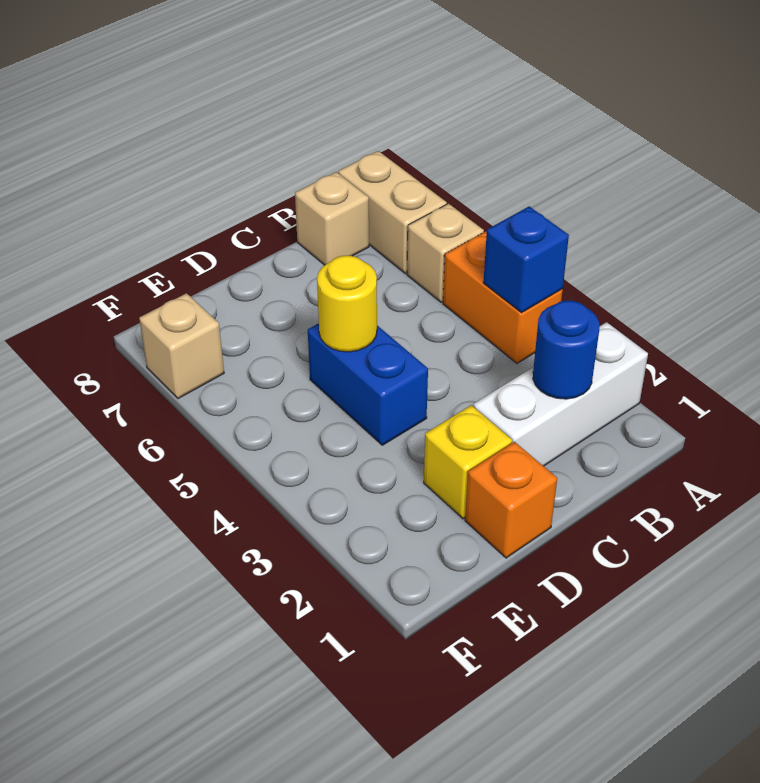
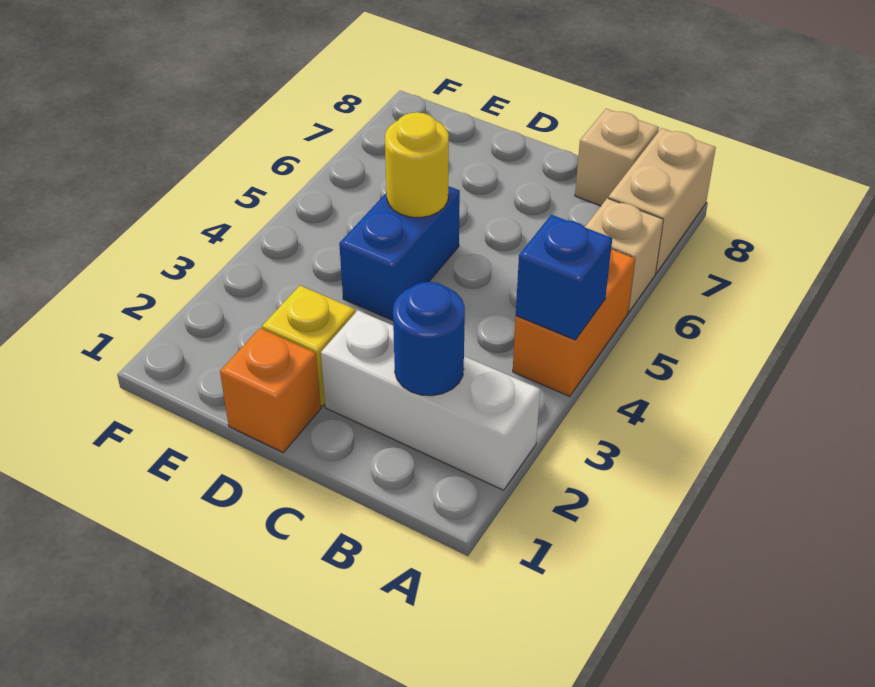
tan brick F7 level 1 -> none

